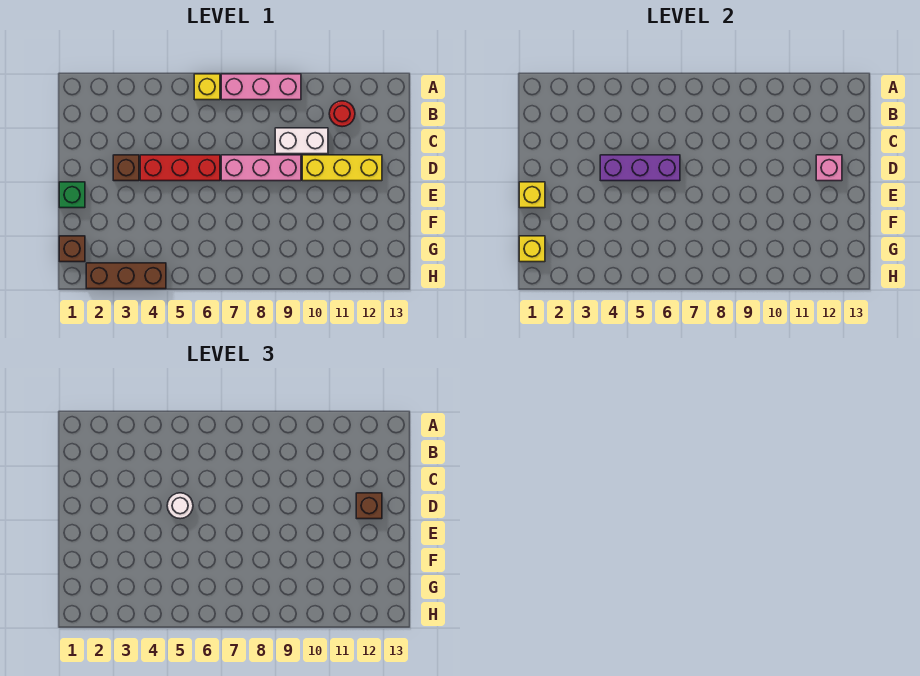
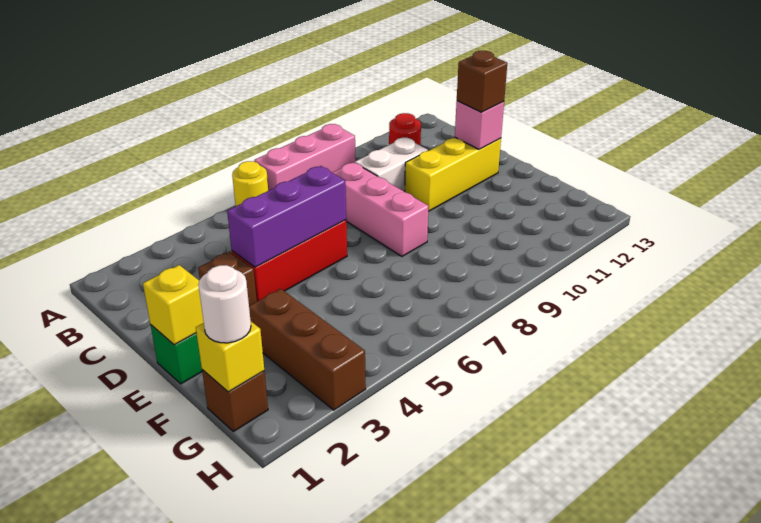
yellow brick A6 level 1 -> yellow round brick A6 level 1
white round brick D5 level 3 -> white round brick G1 level 3
pink brick D7:D9 level 1 -> pink brick C8:E8 level 1
brown brick H2:H4 level 1 -> brown brick F3:H3 level 1

